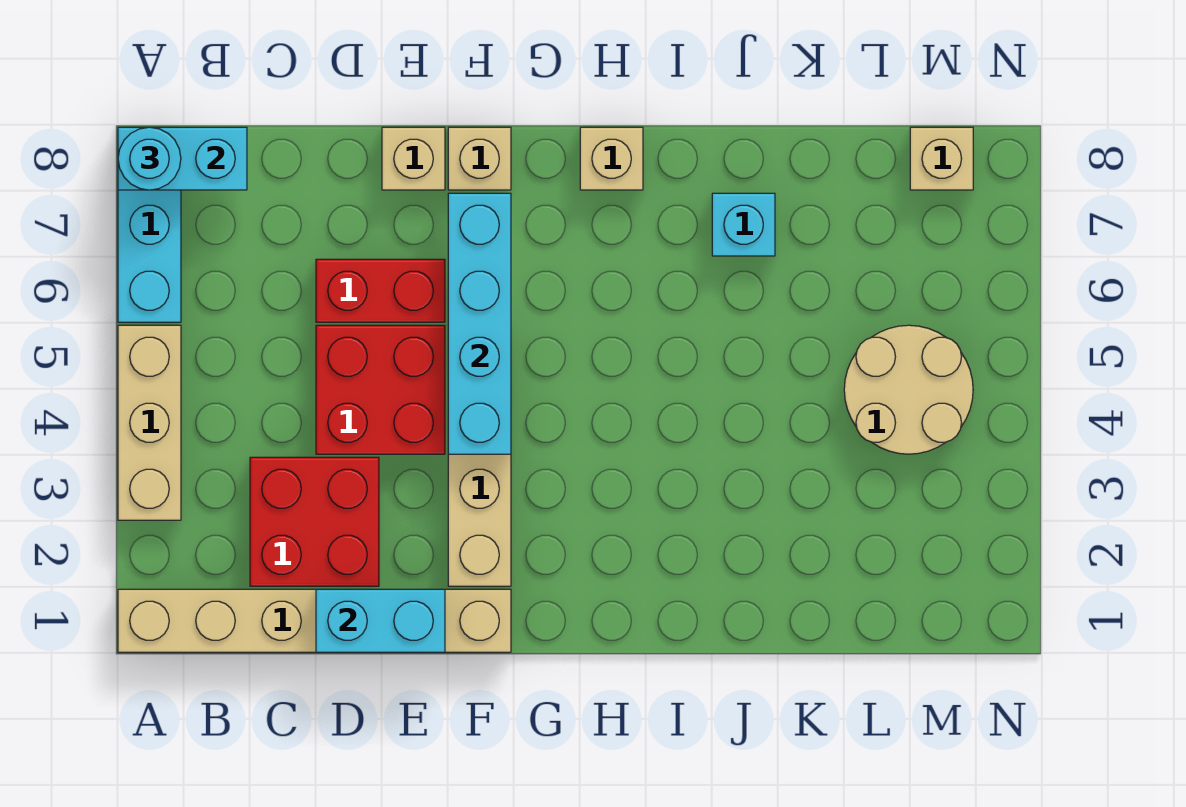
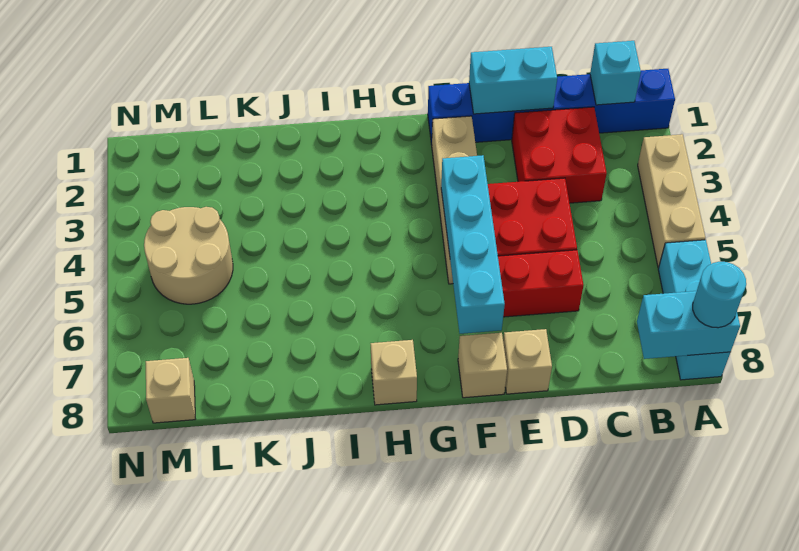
tan brick A1:F1 level 1 -> blue brick A1:F1 level 1
cyan brick J7 level 1 -> cyan brick B1 level 2

